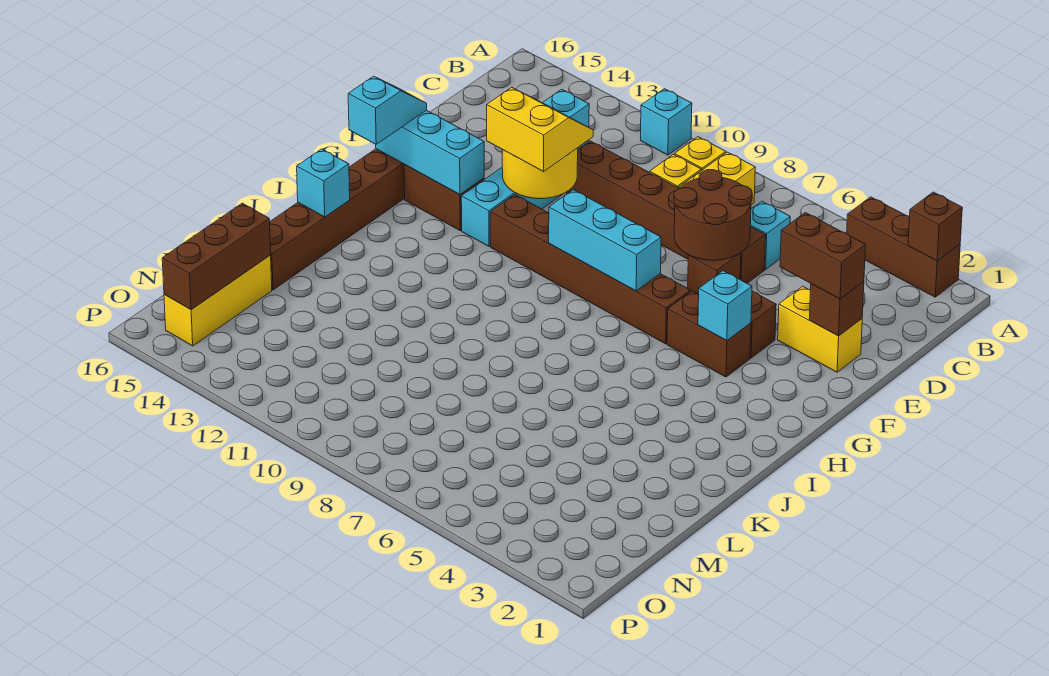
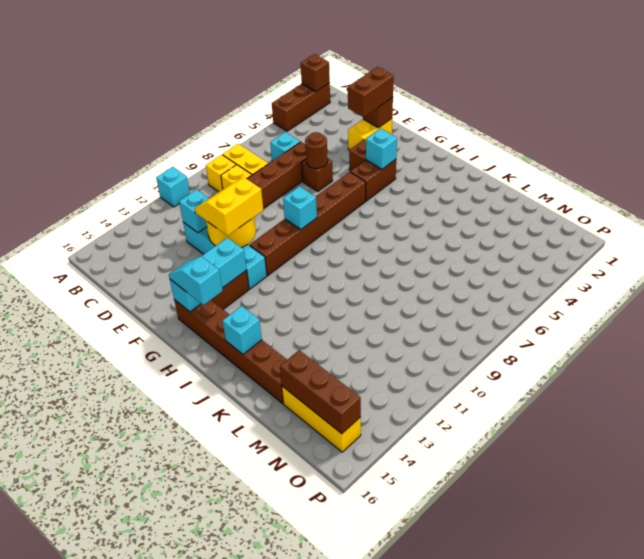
brown round brick D6:E7 level 2 -> brown round brick E6 level 2
cyan brick G7:G9 level 2 -> cyan brick G9 level 2

